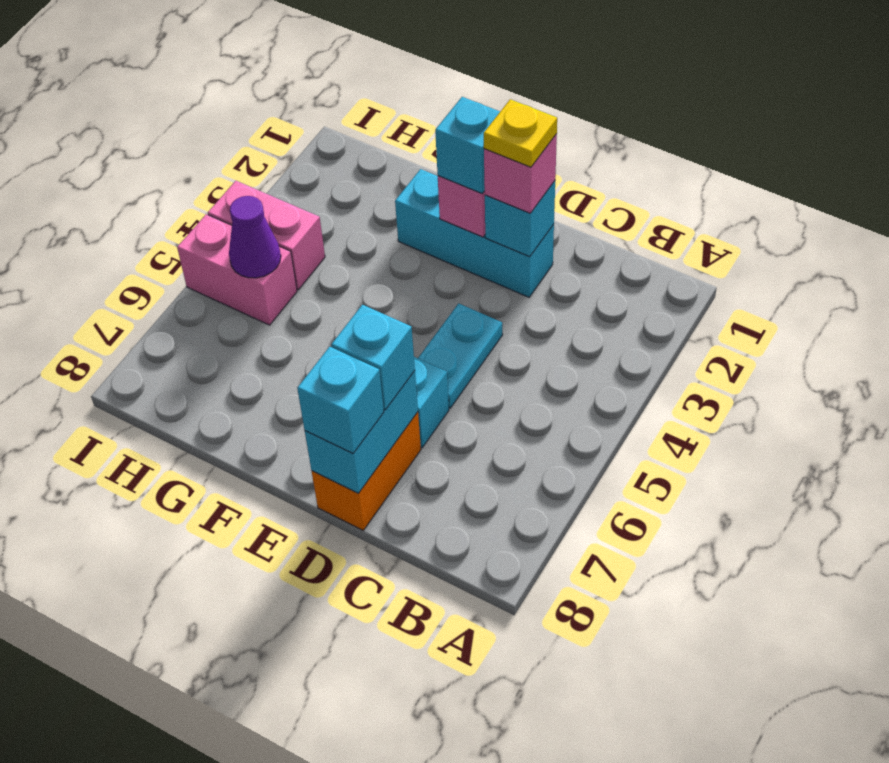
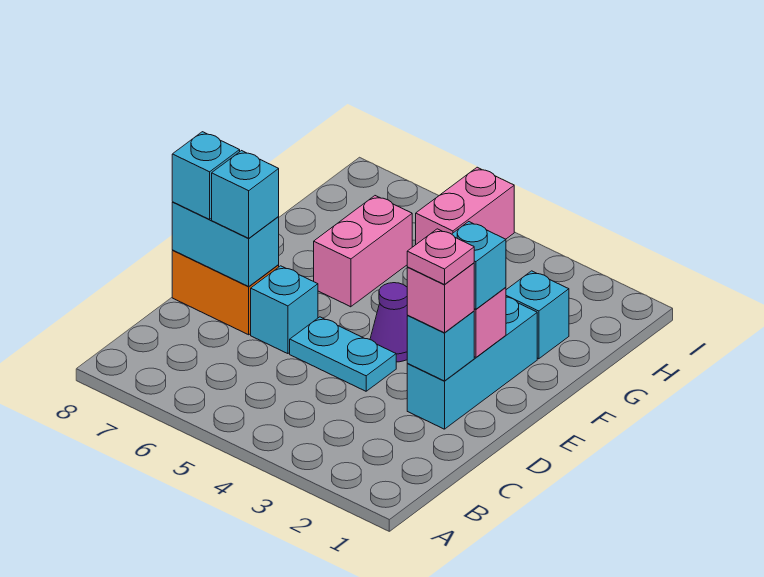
yellow plate D2 level 4 -> pink plate D2 level 4
none -> cyan brick G2 level 1
pink brick H4:I4 level 1 -> pink brick F6:G6 level 1
purple cone H5 level 2 -> purple cone E4 level 1

